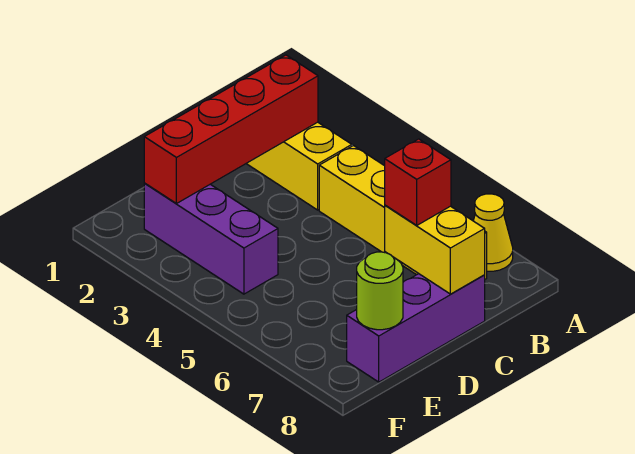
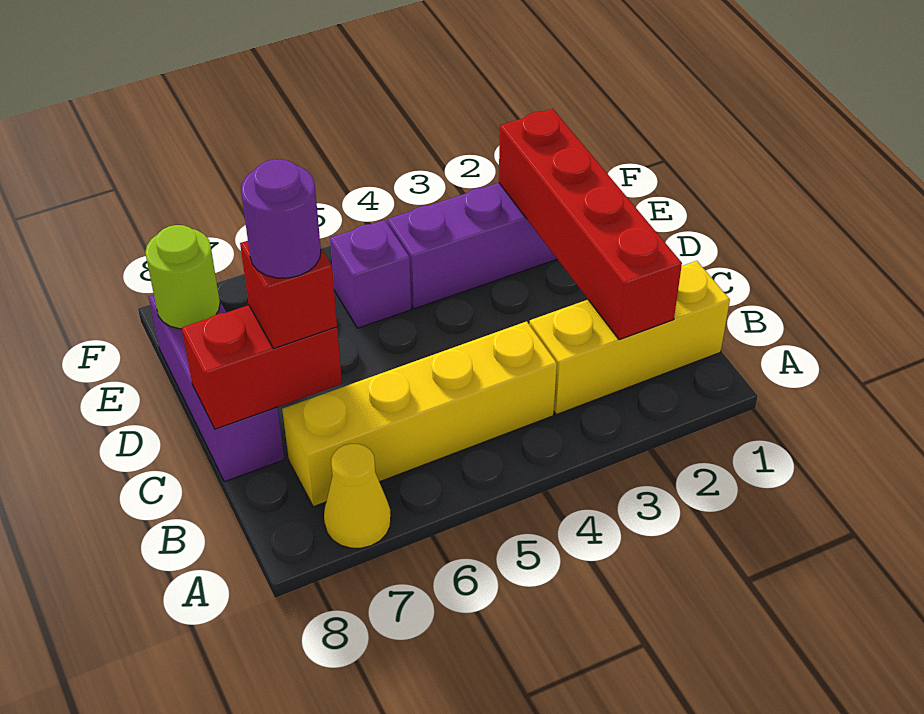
yellow brick C7:C8 level 2 -> red brick C7:C8 level 2
none -> purple round brick C7 level 4
none -> purple brick E5 level 1

